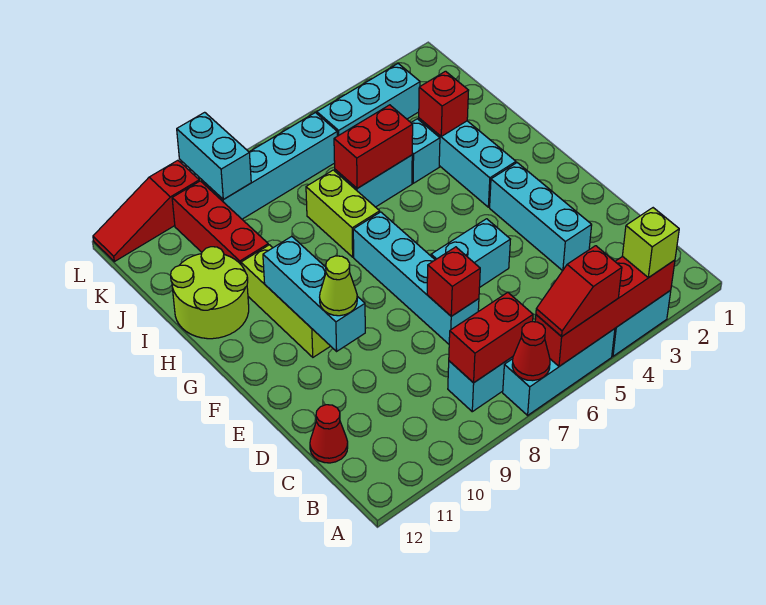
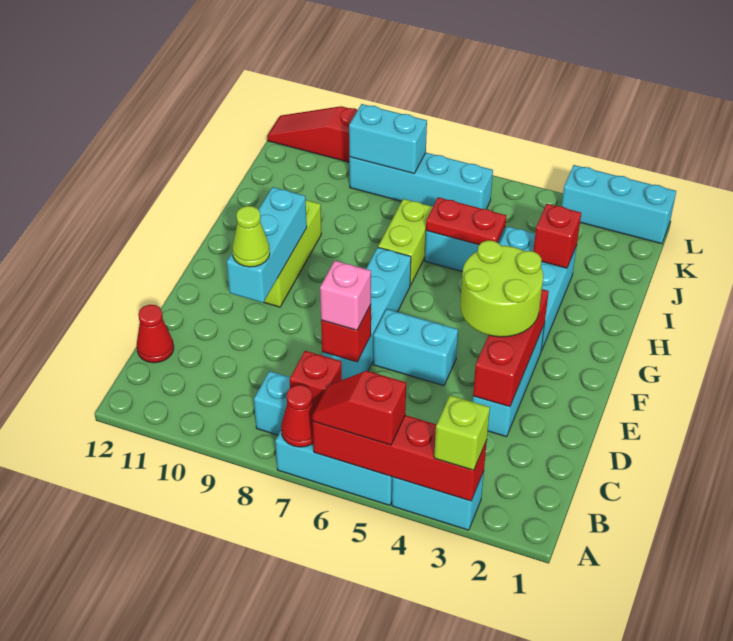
red brick B7:B8 level 2 -> red brick B7 level 2
none -> pink brick D7 level 3
lime round brick H11:I12 level 1 -> lime round brick E3:F4 level 3
red brick I5:I6 level 2 -> red plate I5:I6 level 2
red brick I10:K10 level 1 -> red brick D3:F3 level 2
cyan brick K3:K5 level 1 -> cyan brick L1:L3 level 1
cyan brick K9:L9 level 2 -> cyan brick K8:K9 level 2

